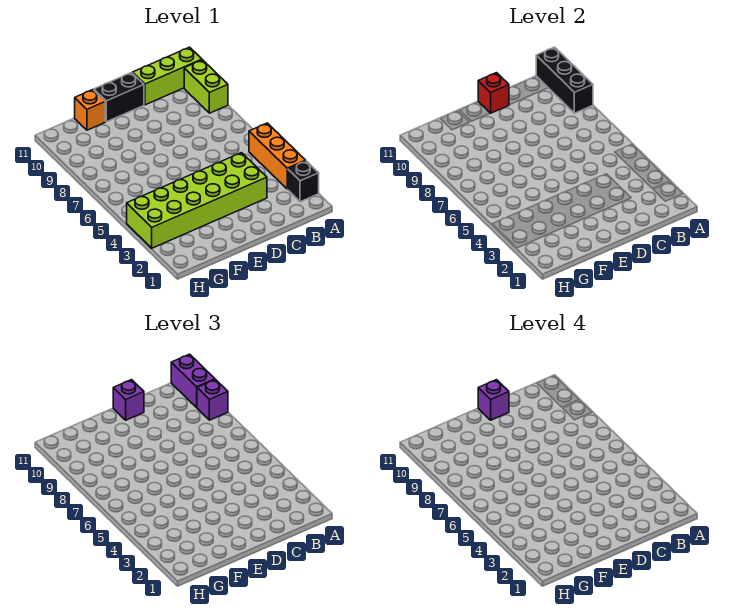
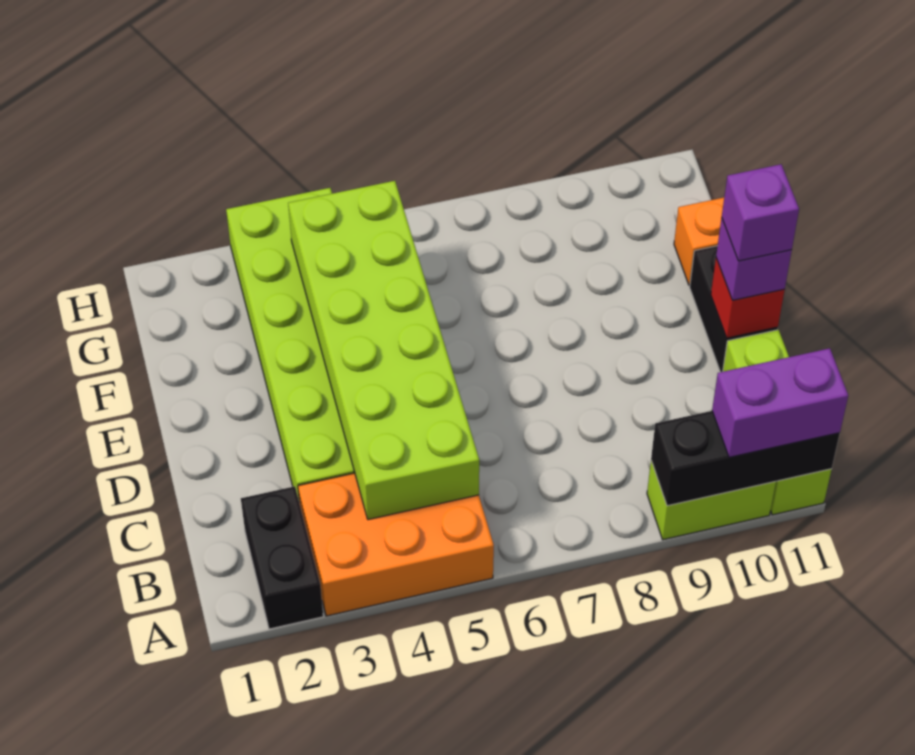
black brick A2 level 1 -> black brick A2:B2 level 1
orange brick A3:A5 level 1 -> orange brick A3:B5 level 1
purple brick A9 level 3 -> none
none -> lime brick B4:G5 level 2

